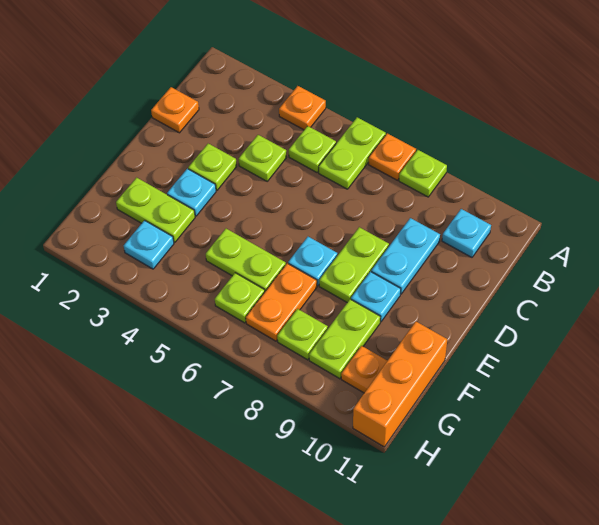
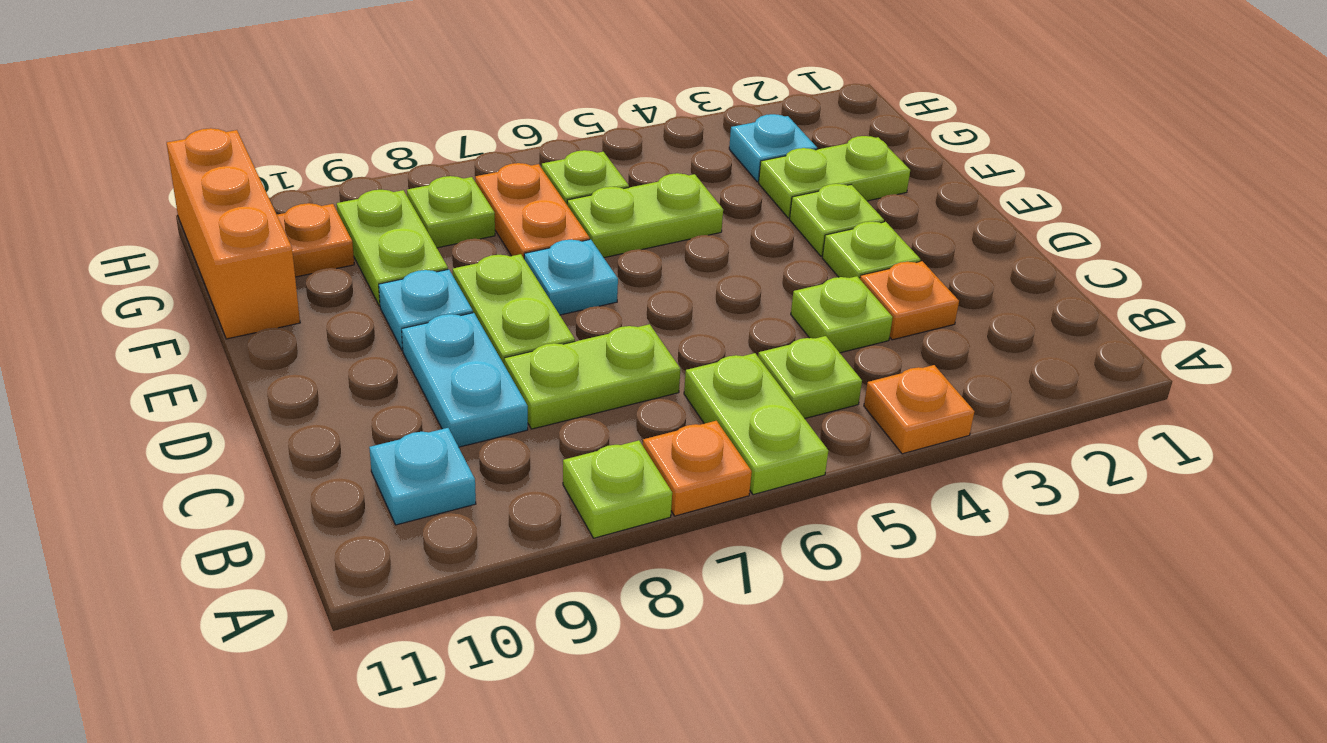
orange plate C1 level 1 -> orange plate C3 level 1
none -> lime plate C7:C8 level 1
cyan plate E3 level 1 -> lime plate E3 level 1

